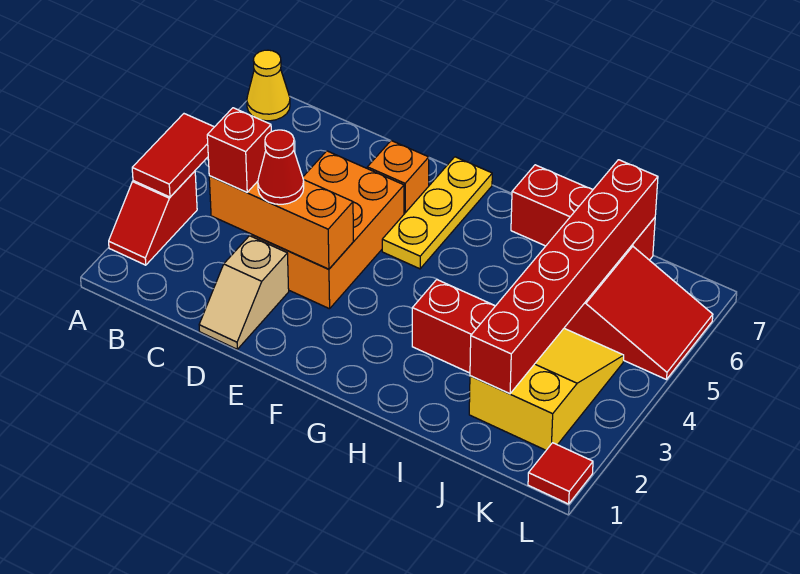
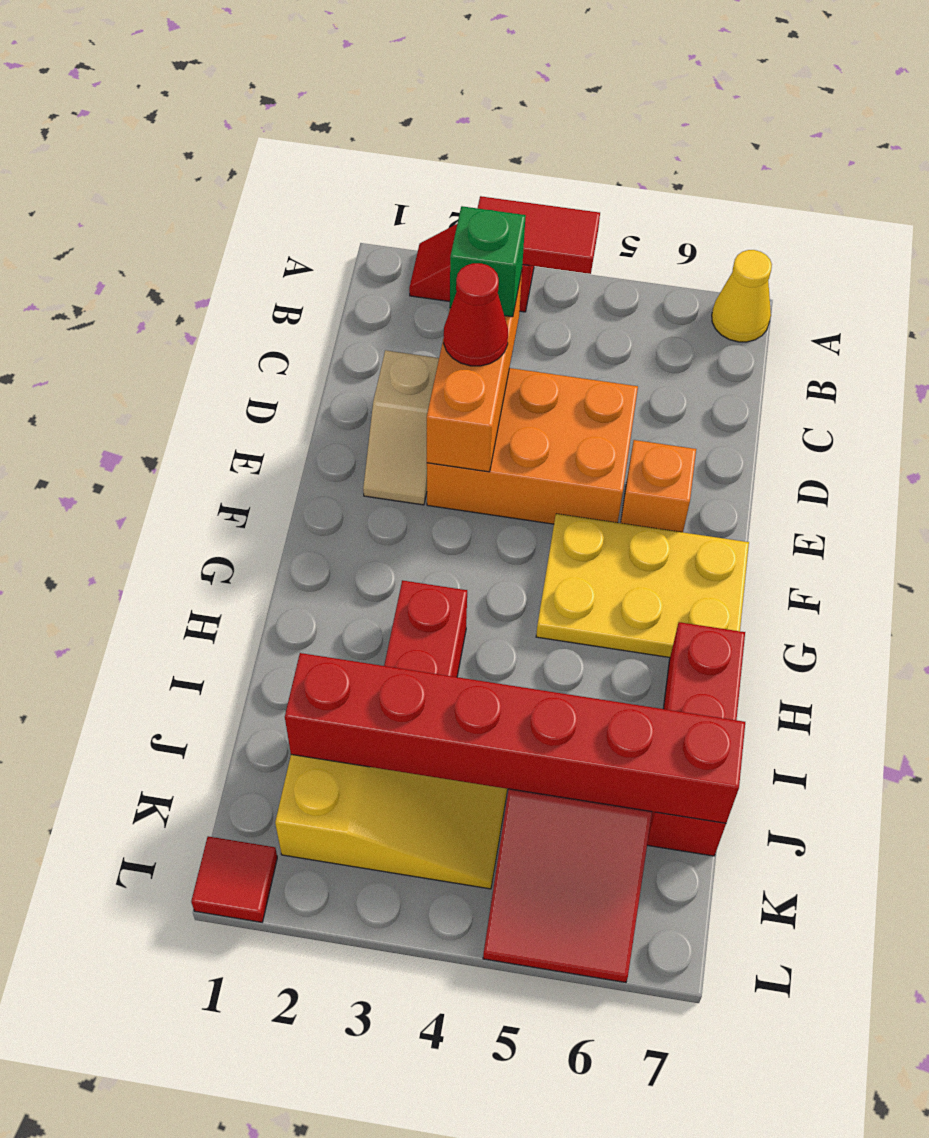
red brick C3 level 3 -> green brick C3 level 3
tan slope D1:D2 level 1 top 2 -> tan slope D2:E2 level 1 top D
yellow plate F5:F7 level 1 -> yellow plate F5:G7 level 1

